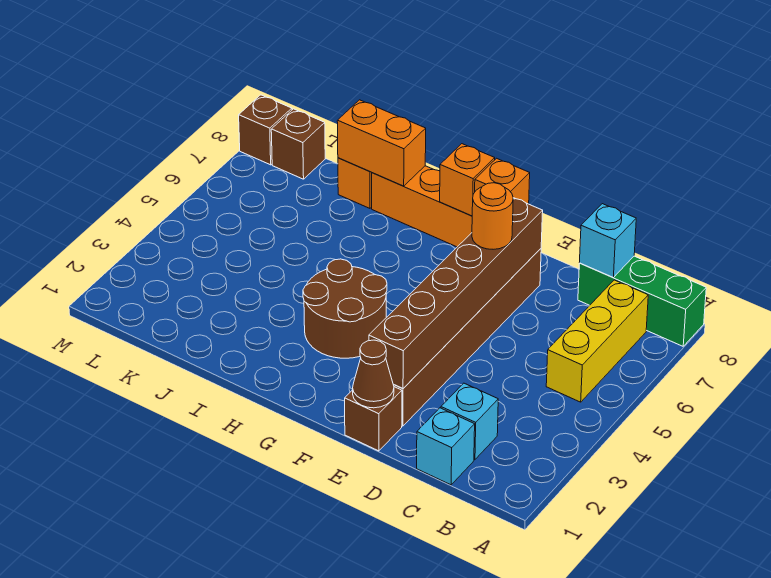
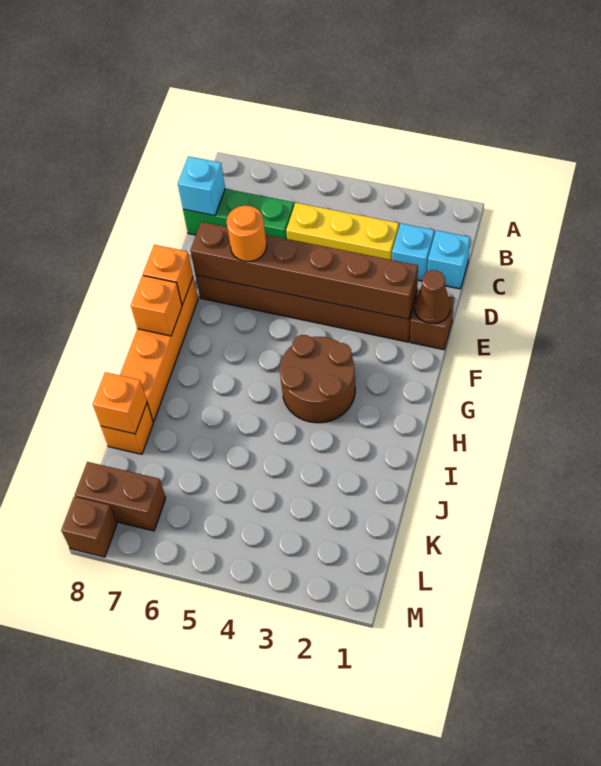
green brick A8:C8 level 1 -> green brick C6:C8 level 1
yellow brick B5:B7 level 1 -> yellow brick C3:C5 level 1
orange brick I8:J8 level 2 -> orange brick J8 level 2
brown brick L8 level 1 -> brown brick L7:L8 level 1

